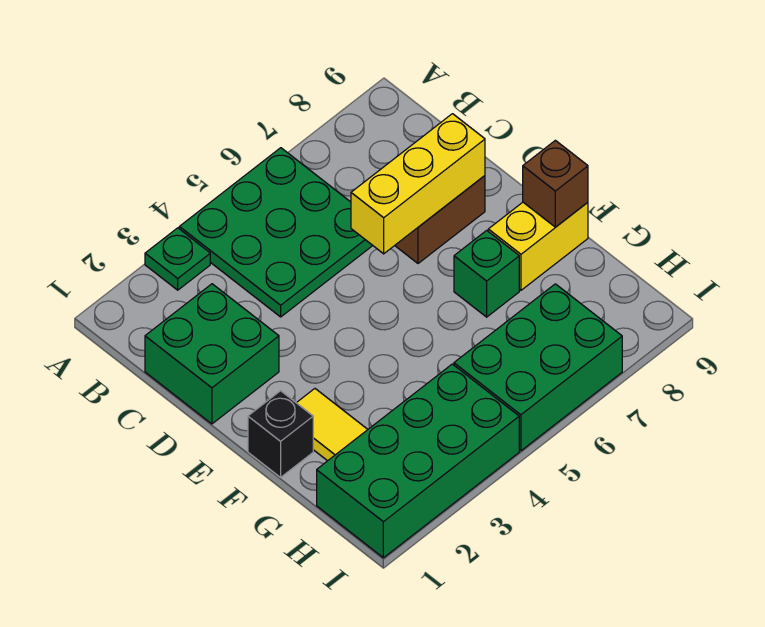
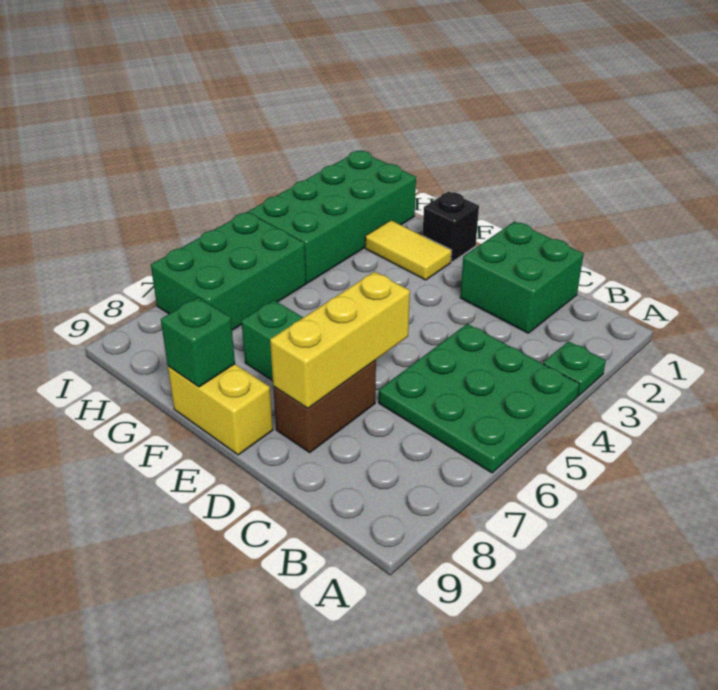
yellow brick F8:F9 level 1 -> yellow brick E9:F9 level 1
brown brick F9 level 2 -> green brick F9 level 2

